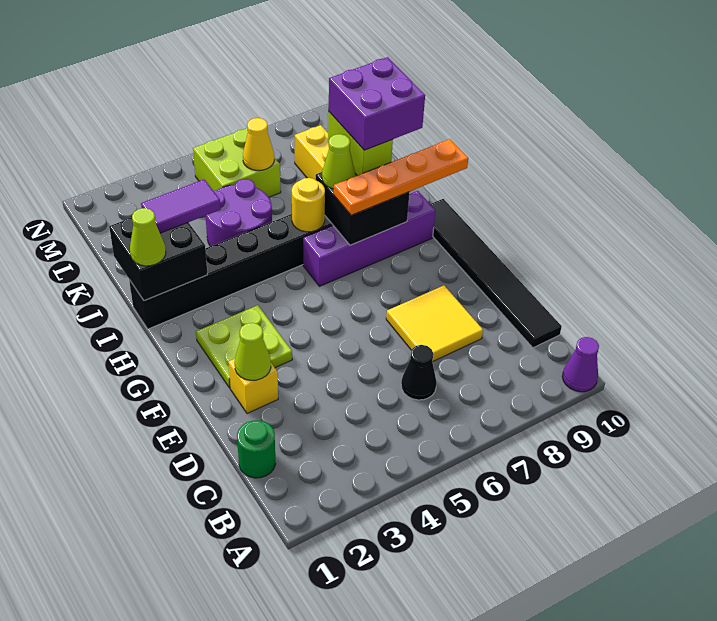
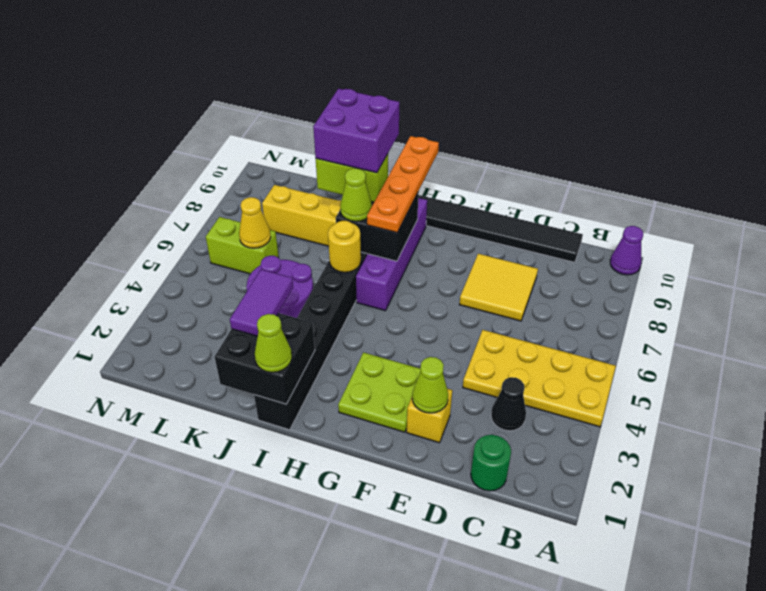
none -> yellow plate A4:D5 level 1
black cone C6 level 1 -> black cone C3 level 1
lime brick L5:M6 level 1 -> lime brick L6:M6 level 1

